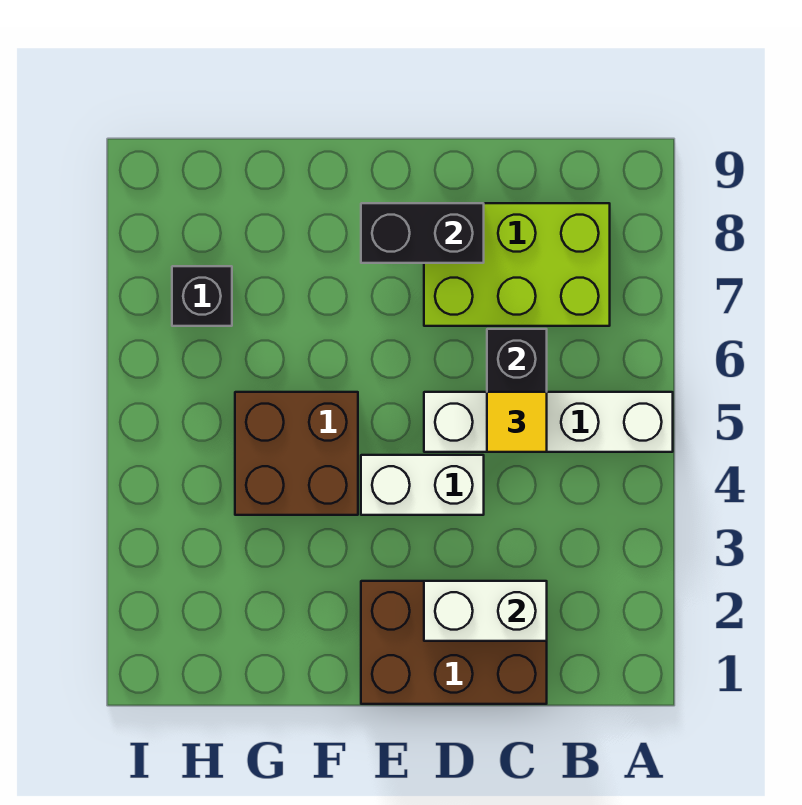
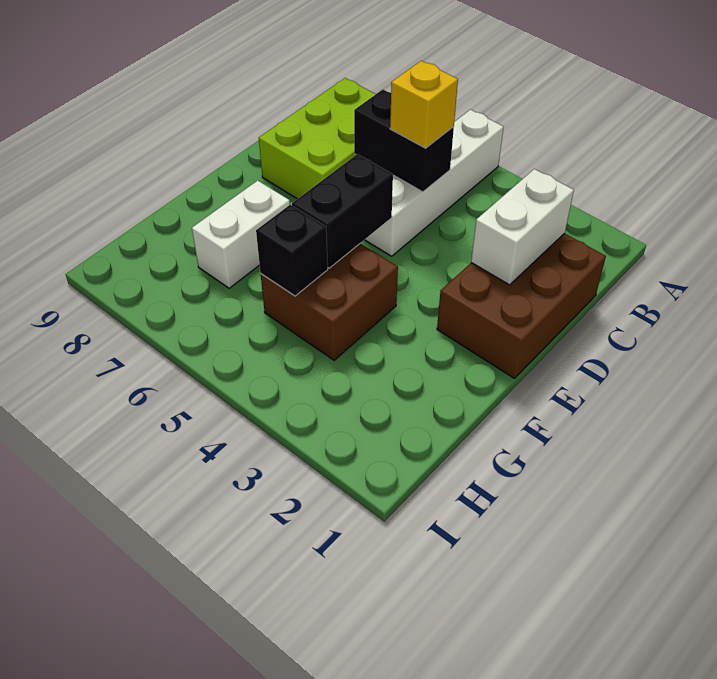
yellow tile C5 level 3 -> yellow brick C5 level 3
white brick D4:E4 level 1 -> white brick F7:G7 level 1
black brick D8:E8 level 2 -> black brick E5:F5 level 2
black brick H7 level 1 -> black brick G5 level 2

